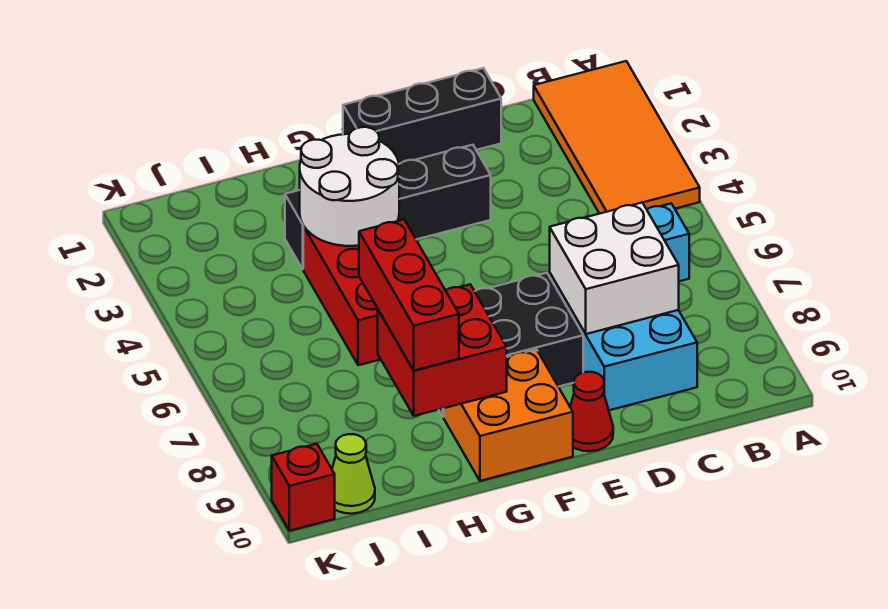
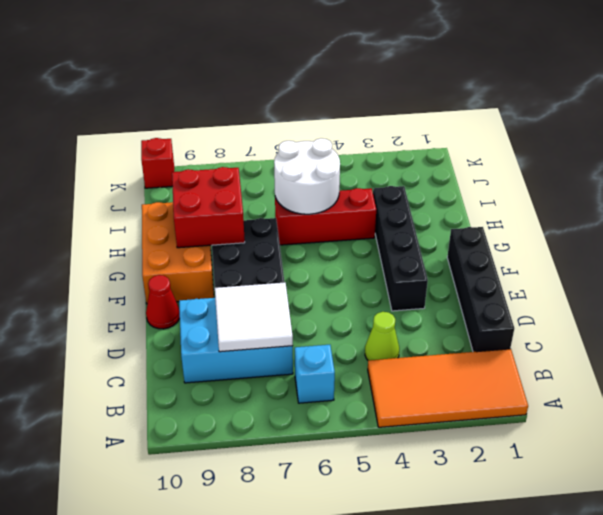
white brick C7:D8 level 2 -> white tile C7:D8 level 2
black brick D1:F1 level 1 -> black brick C1:F1 level 1
orange brick F9:G10 level 1 -> orange brick F9:H10 level 1
white round brick G3:H4 level 2 -> white round brick H5:I6 level 2
red brick H7:H9 level 3 -> none
lime cone J10 level 1 -> lime cone C4 level 1

